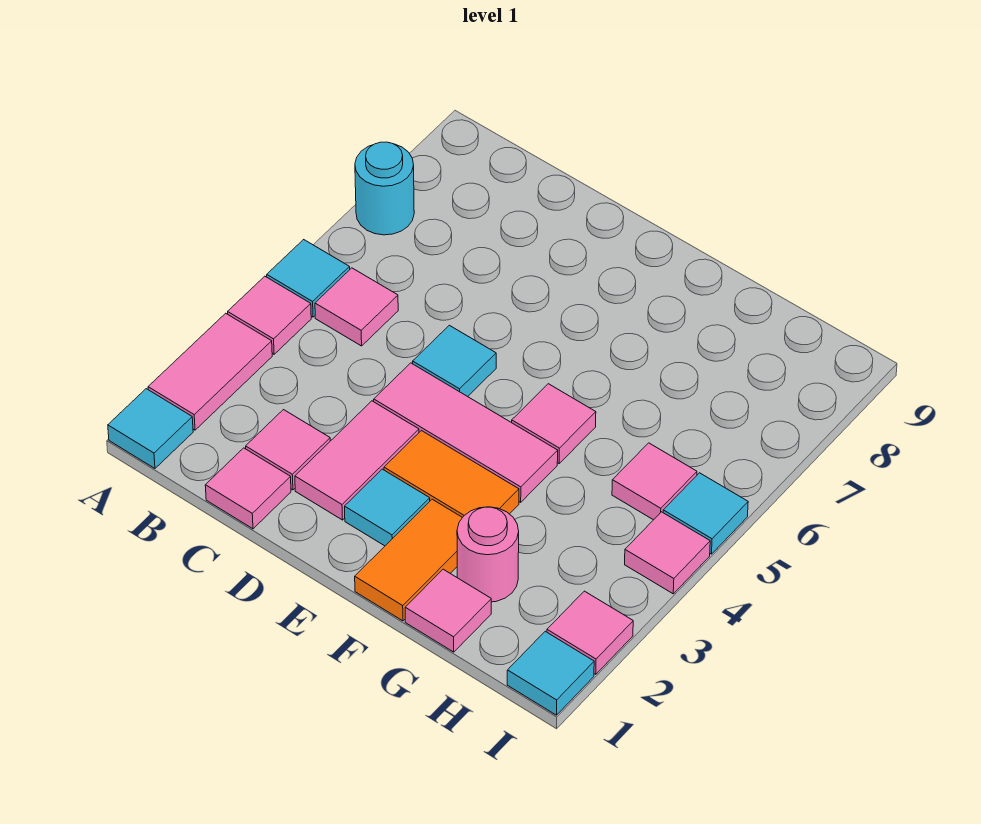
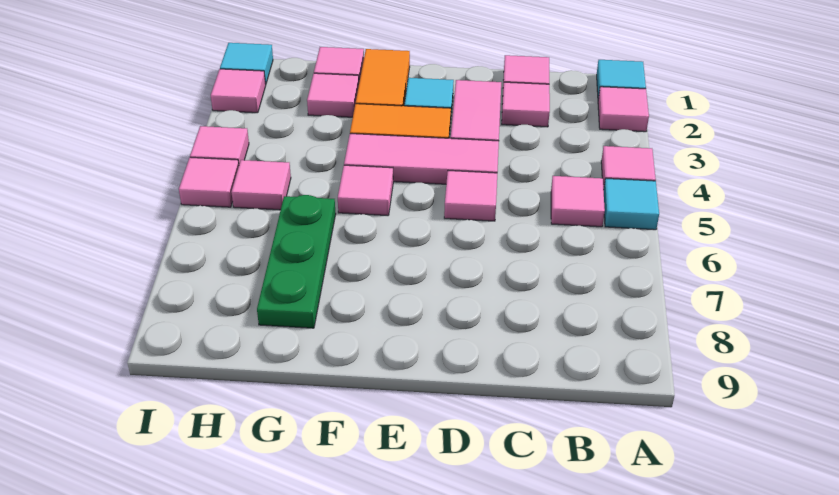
pink tile A2:A3 level 1 -> pink tile A2 level 1
cyan round brick A7 level 1 -> none
cyan tile D5 level 1 -> pink tile D5 level 1
pink round brick G2 level 1 -> pink tile G2 level 1
none -> green plate G6:G8 level 1
cyan tile I5 level 1 -> pink tile I5 level 1

